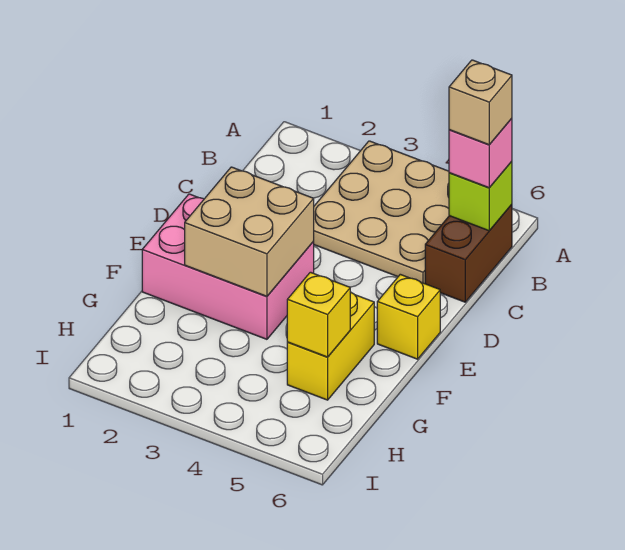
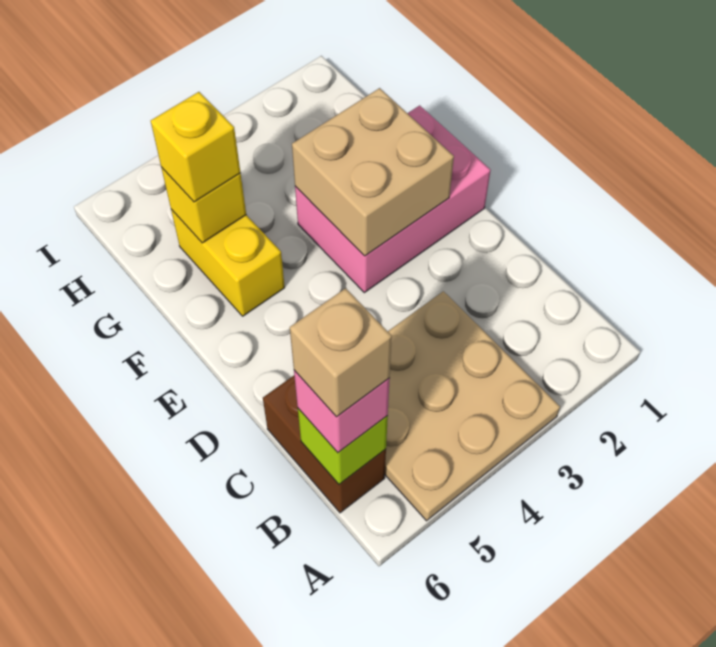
yellow brick E6 level 1 -> yellow brick G5 level 3

